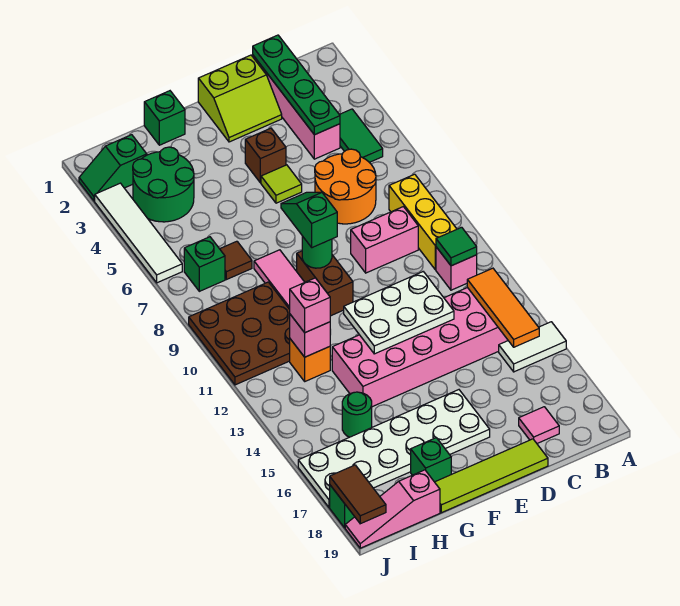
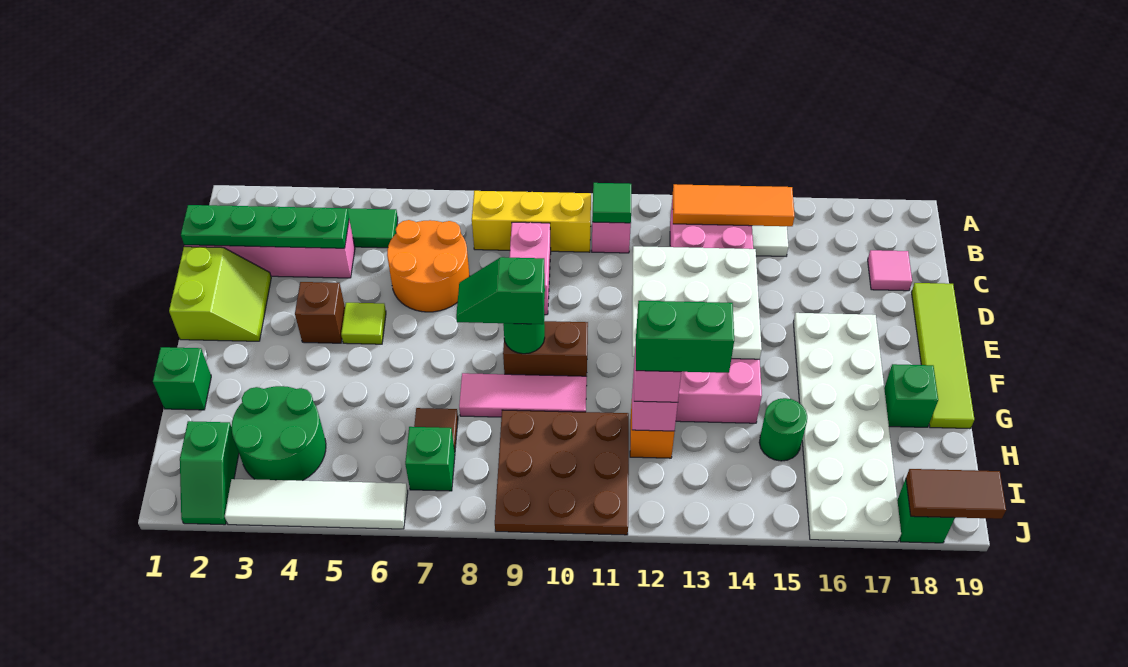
white plate D12:F13 level 2 -> white plate D12:F14 level 2
none -> green brick H12:H13 level 4
pink slope H19:J19 level 1 top H -> none

